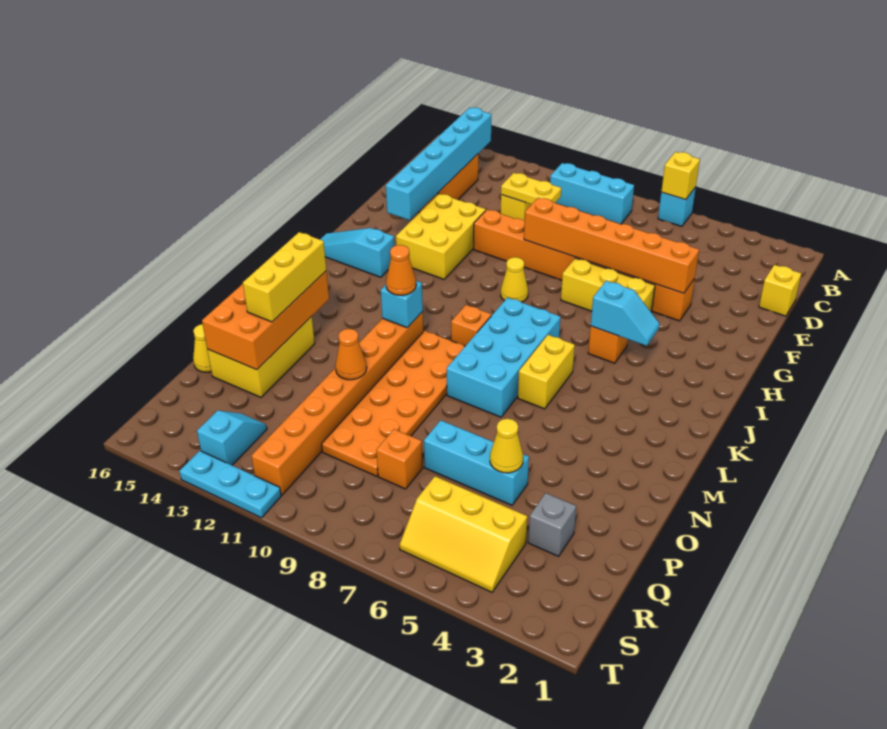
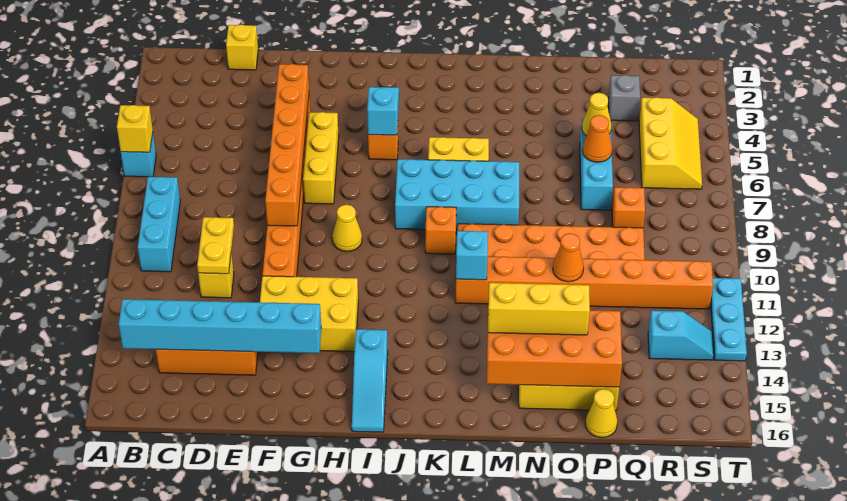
orange cone L11 level 3 -> orange cone P6 level 2
cyan slope R13:S13 level 1 top S -> cyan slope R13:S13 level 1 top R

